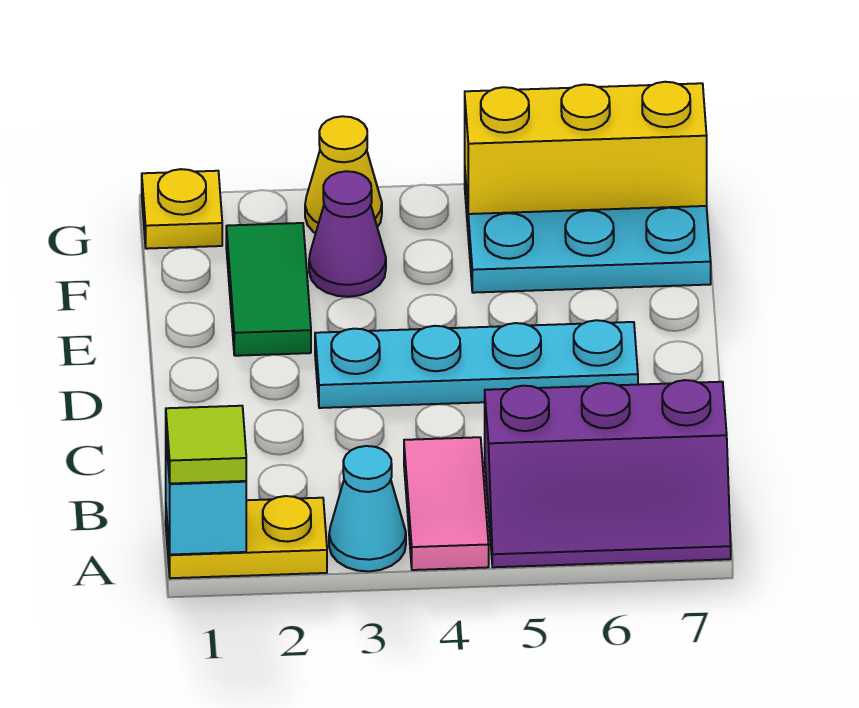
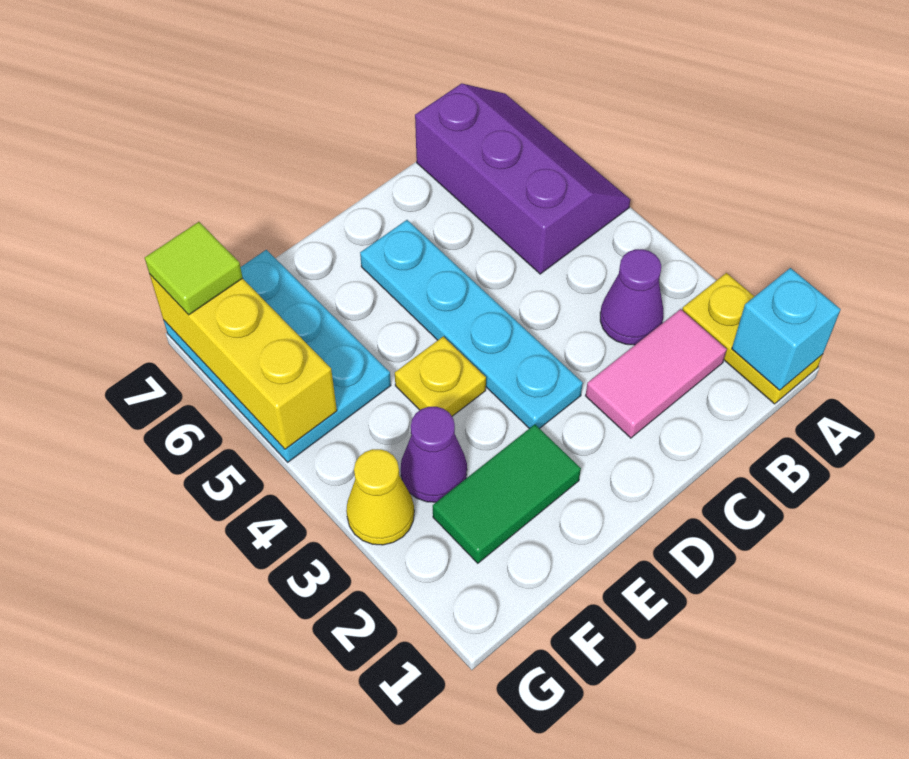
lime tile A1 level 3 -> lime tile G7 level 3
cyan cone A3 level 1 -> none
pink tile A4:B4 level 1 -> pink tile B2:C2 level 1
none -> purple cone B3 level 1
yellow plate G1 level 1 -> yellow plate E4 level 1

